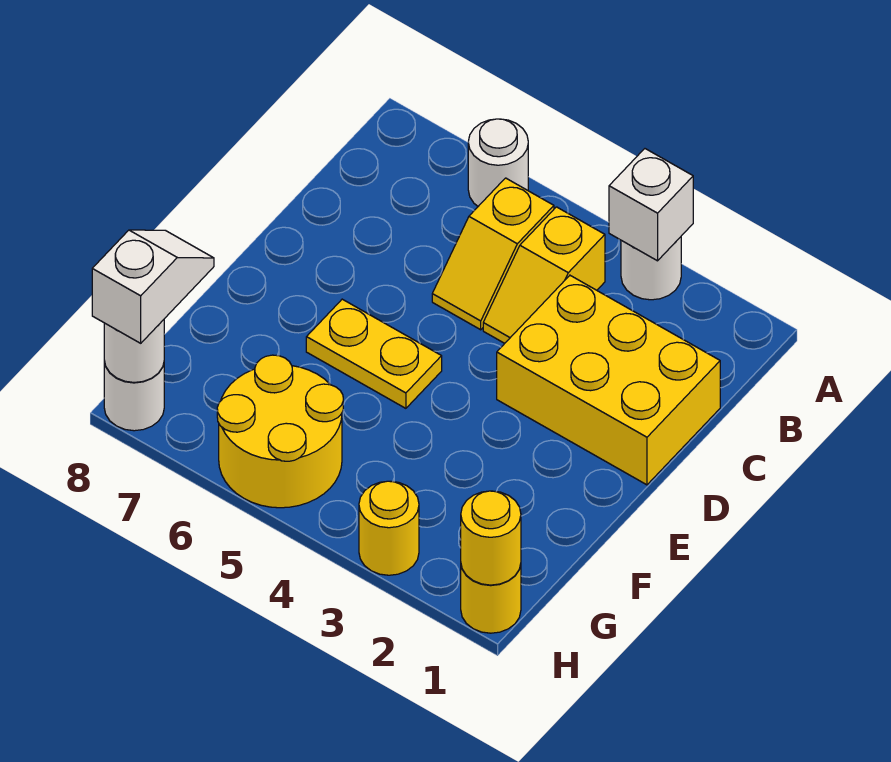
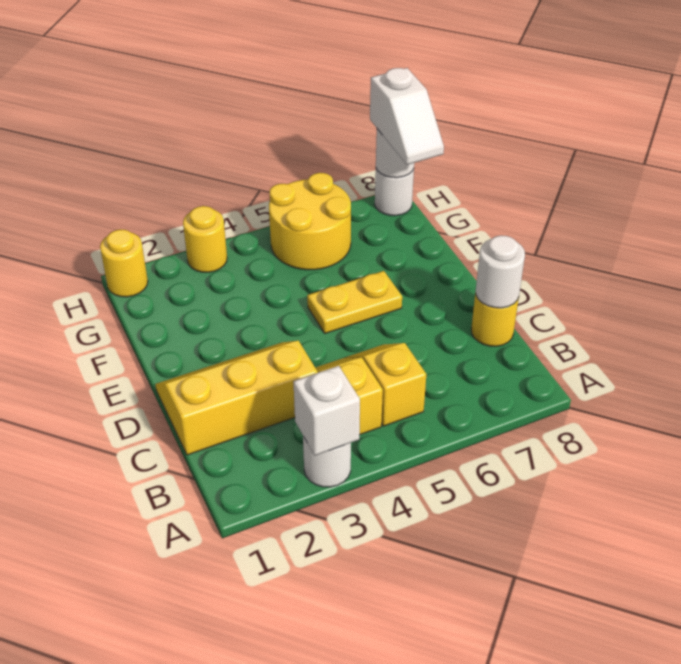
white round brick A6 level 1 -> white round brick C8 level 2
yellow brick C1:D3 level 1 -> yellow slope C1:D3 level 1 top C
yellow round brick H1 level 2 -> yellow round brick C8 level 1

